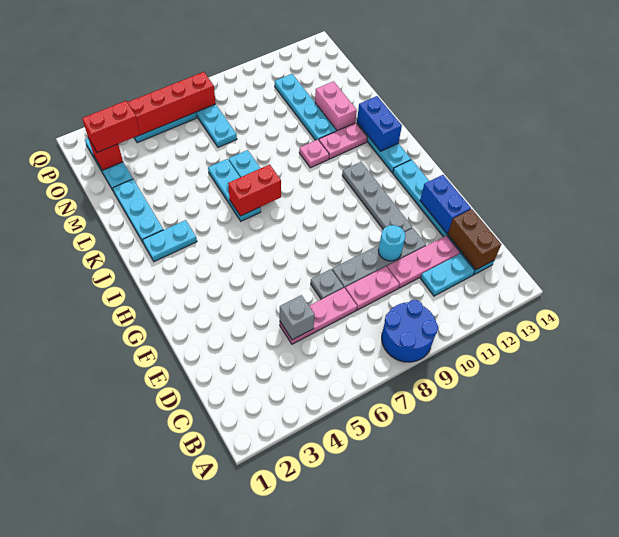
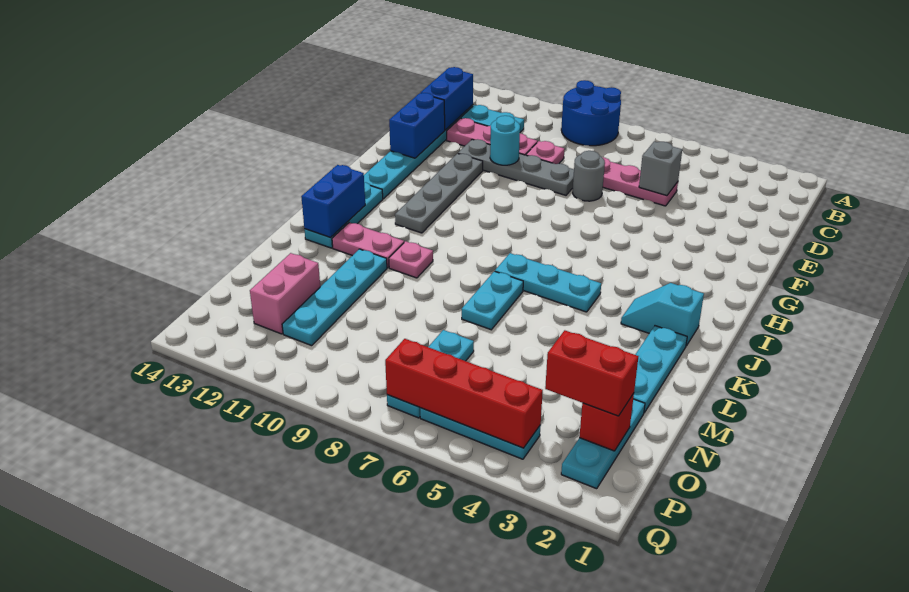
brown brick C13:D13 level 2 -> blue brick C13:D13 level 2
pink plate D8:D9 level 1 -> pink plate D9 level 1
grey plate E7 level 1 -> grey round brick E7 level 1
cyan plate J2:J3 level 1 -> cyan slope J2:J3 level 1 top 2
cyan plate J6:L6 level 1 -> cyan plate J5:J7 level 1
red brick J6:J7 level 2 -> none
pink brick L12:M12 level 1 -> pink brick N12:O12 level 1

